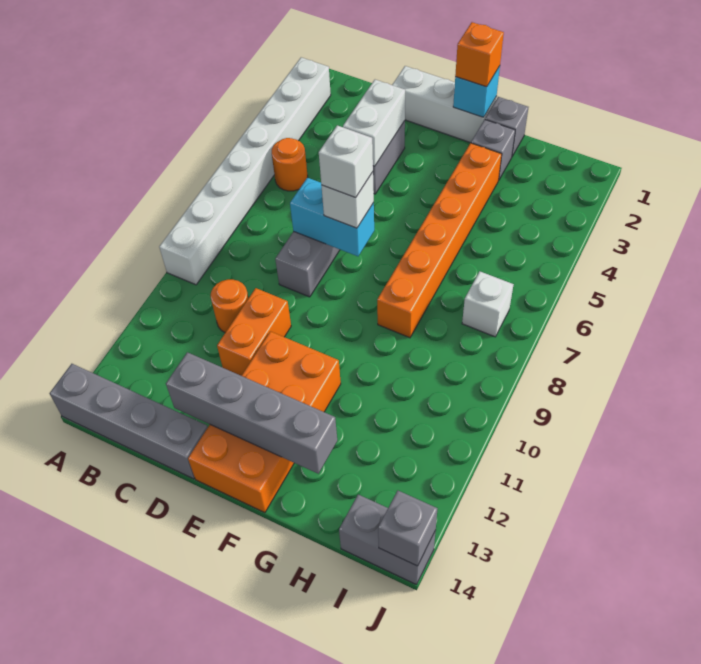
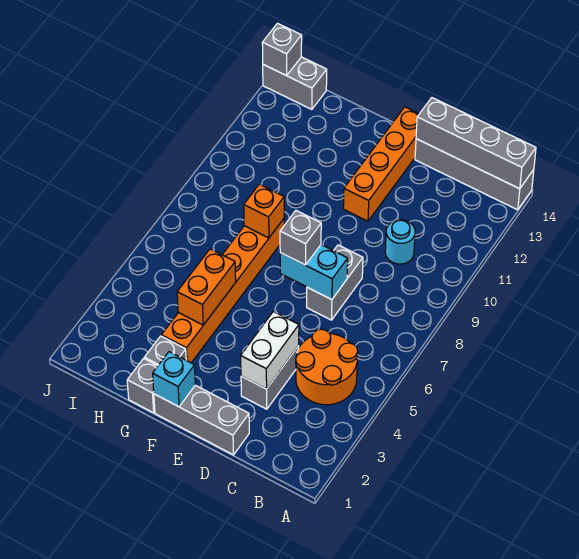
white brick A2:A9 level 1 -> none
orange round brick B5 level 1 -> orange round brick B4:C5 level 1
orange round brick C10 level 1 -> cyan round brick C10 level 1
white brick D1:F1 level 1 -> grey brick D1:F1 level 1
orange brick D10:D11 level 1 -> orange brick G4:G5 level 2
grey brick D13:G13 level 2 -> grey brick A14:D14 level 2
white brick E7 level 3 -> grey brick E7 level 3
white brick E7 level 4 -> none
orange brick E11:F14 level 1 -> orange brick E11:E14 level 1
orange brick F1 level 3 -> orange brick G8 level 2
white brick I7 level 1 -> none

